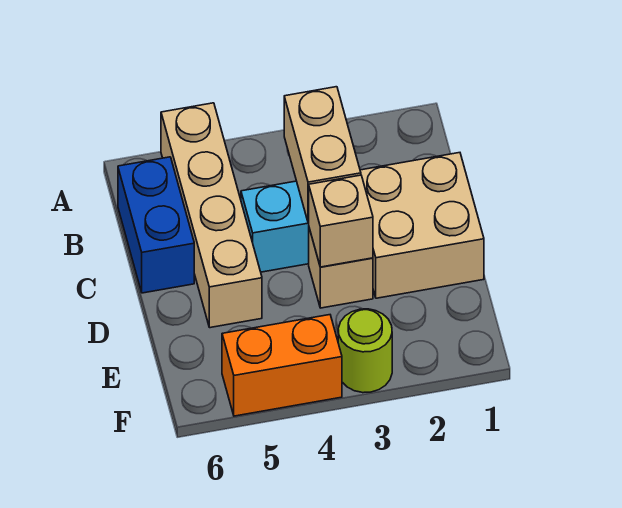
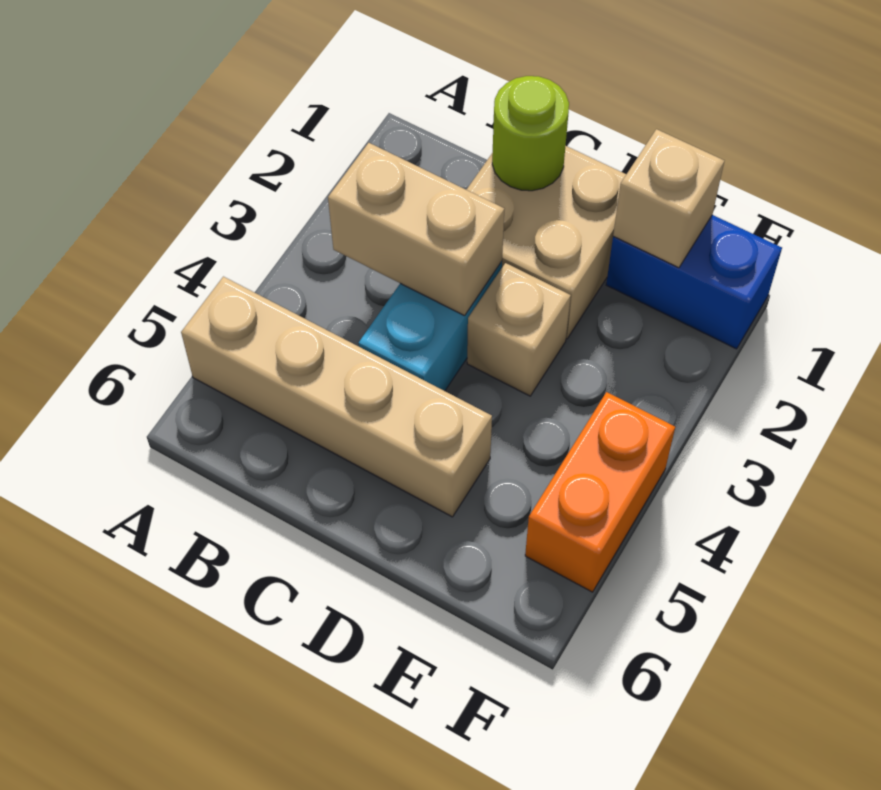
blue brick B6:C6 level 1 -> blue brick E1:F1 level 1
tan brick D3 level 2 -> tan brick E1 level 2
lime round brick F3 level 1 -> lime round brick C1 level 2

